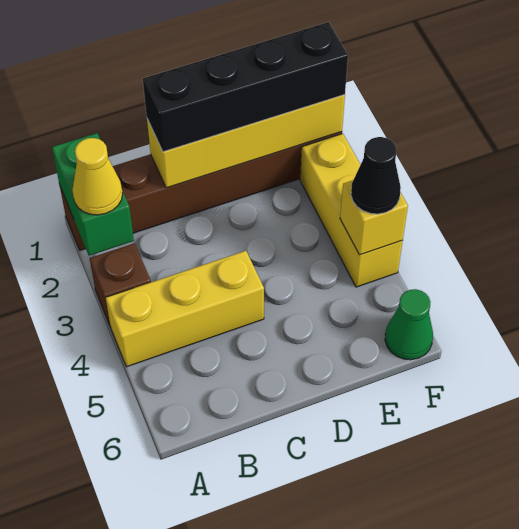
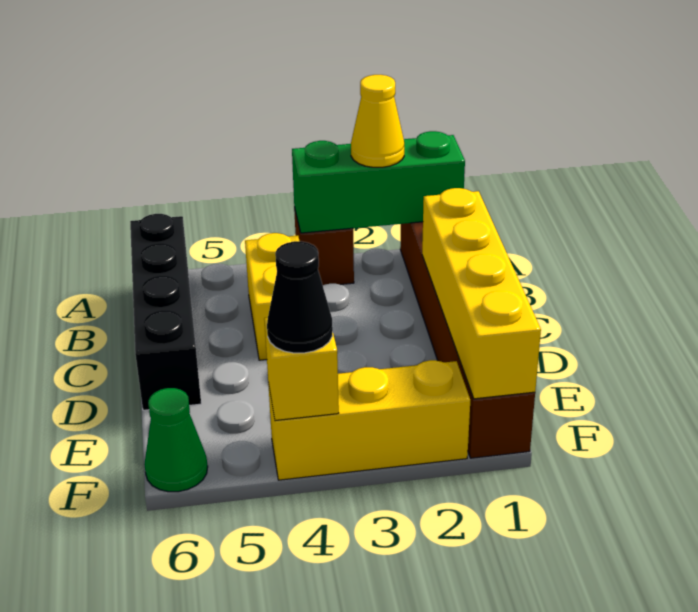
green brick A1:A2 level 2 -> green brick A1:A3 level 2
yellow brick A4:C4 level 1 -> yellow brick B4:C4 level 1
black brick C1:F1 level 3 -> black brick A6:D6 level 1

